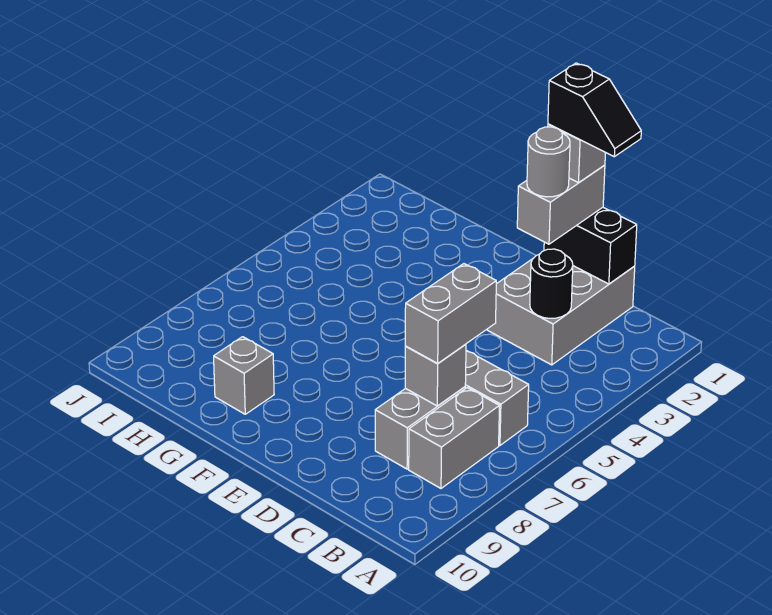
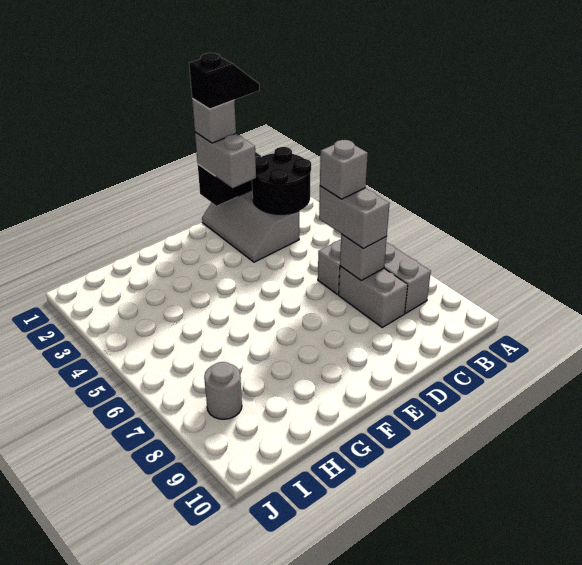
grey brick C1:D3 level 1 -> grey slope C1:D3 level 1 top C
black round brick C3 level 2 -> black round brick B2:C3 level 2
grey round brick D2 level 4 -> grey round brick I8 level 1
grey brick G9 level 1 -> grey brick C6 level 4

